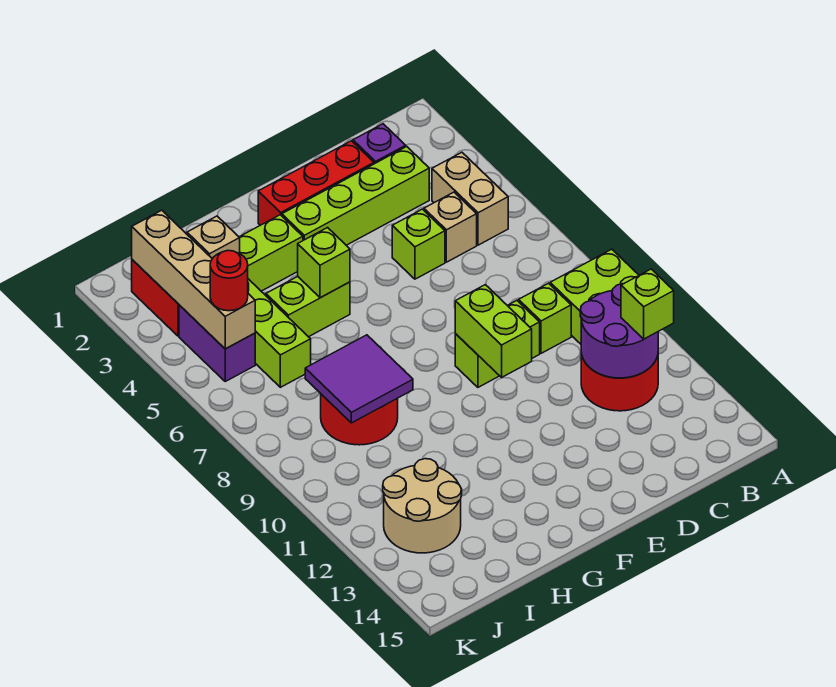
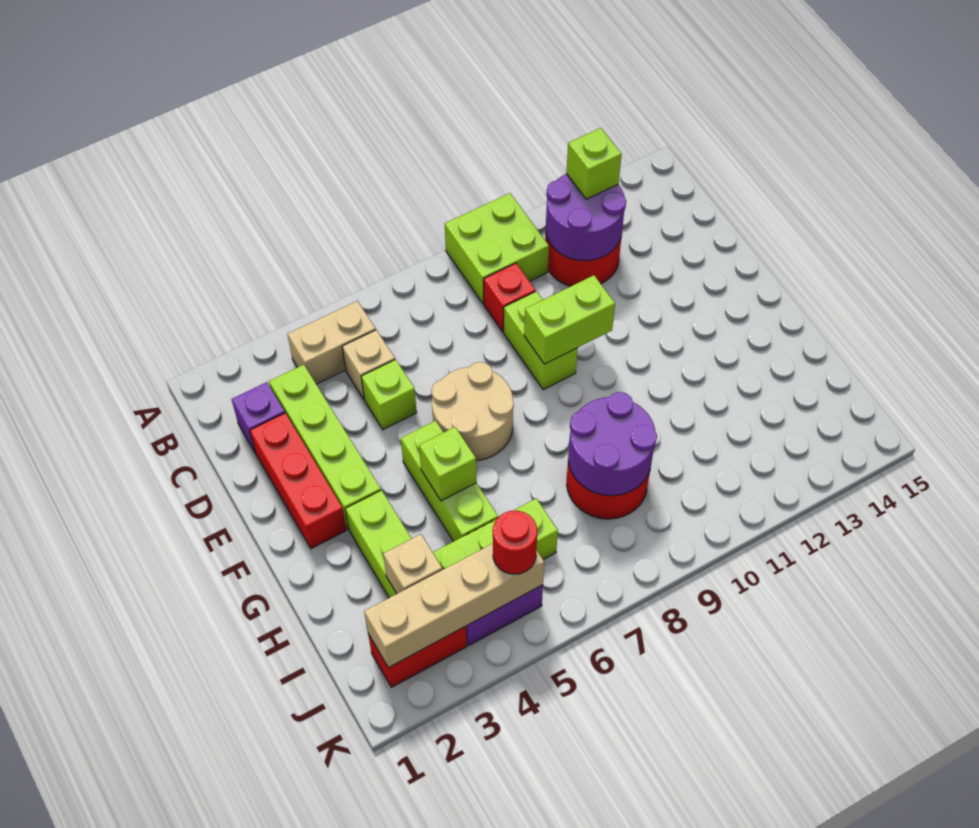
lime brick C9 level 1 -> red brick C9 level 1
lime brick G5:H5 level 1 -> lime brick F5:H5 level 1
purple tile H8:I9 level 2 -> purple round brick H8:I9 level 2
tan round brick I12:J13 level 1 -> tan round brick E6:F7 level 1

